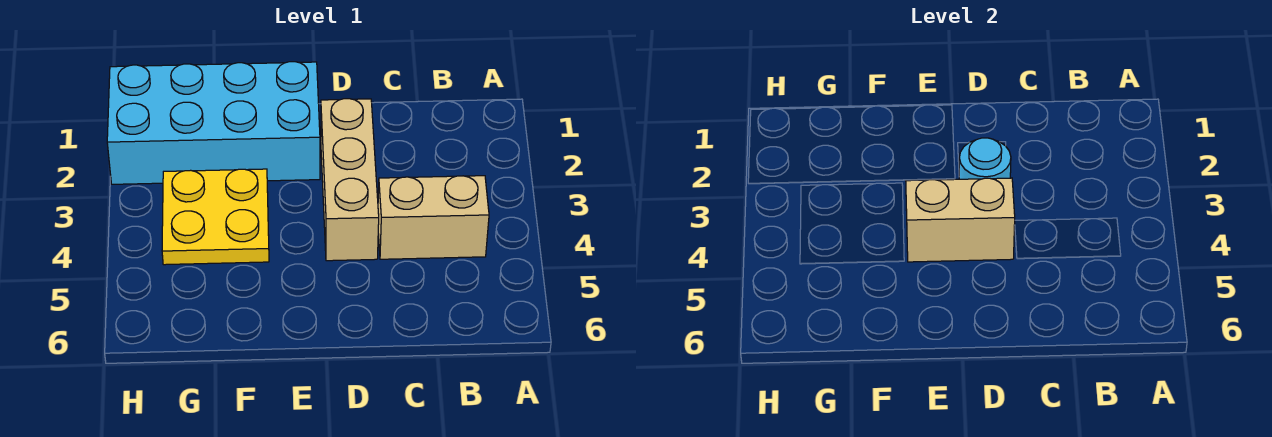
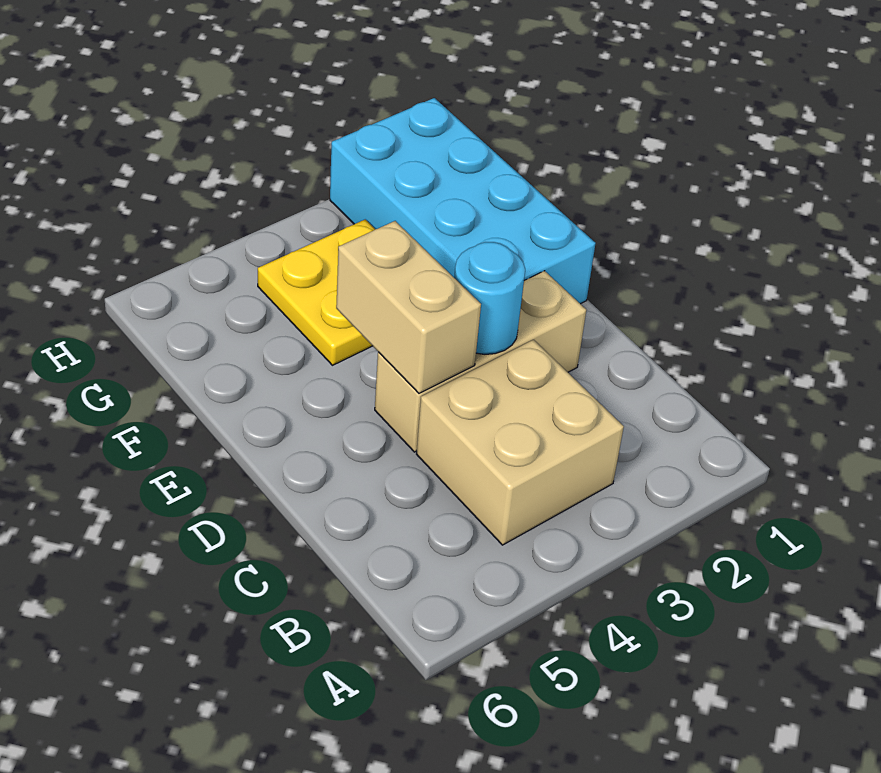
tan brick B4:C4 level 1 -> tan brick B3:C4 level 1

